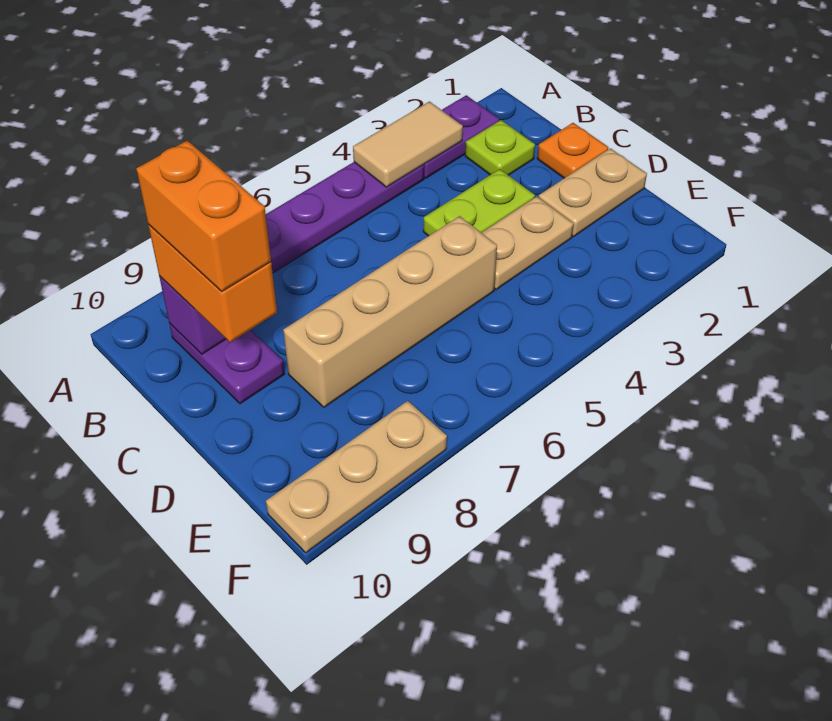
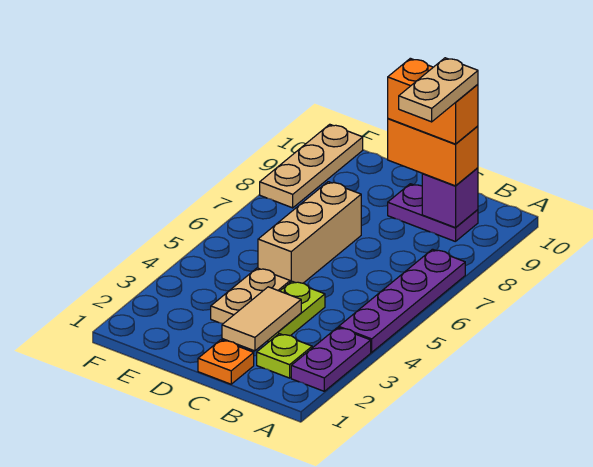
tan tile A3:A4 level 2 -> tan tile C2:C3 level 2
tan plate D1:D2 level 1 -> tan plate B8:B9 level 5
tan brick D5:D8 level 1 -> tan brick D5:D7 level 1

